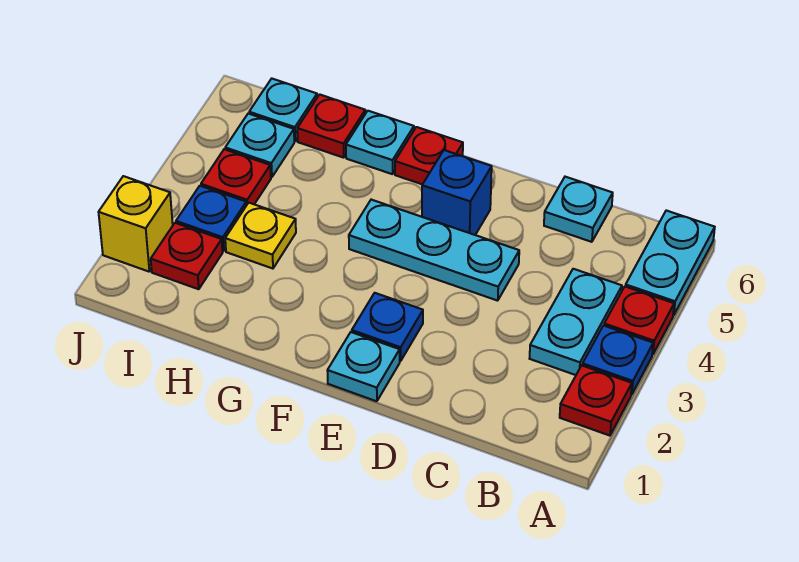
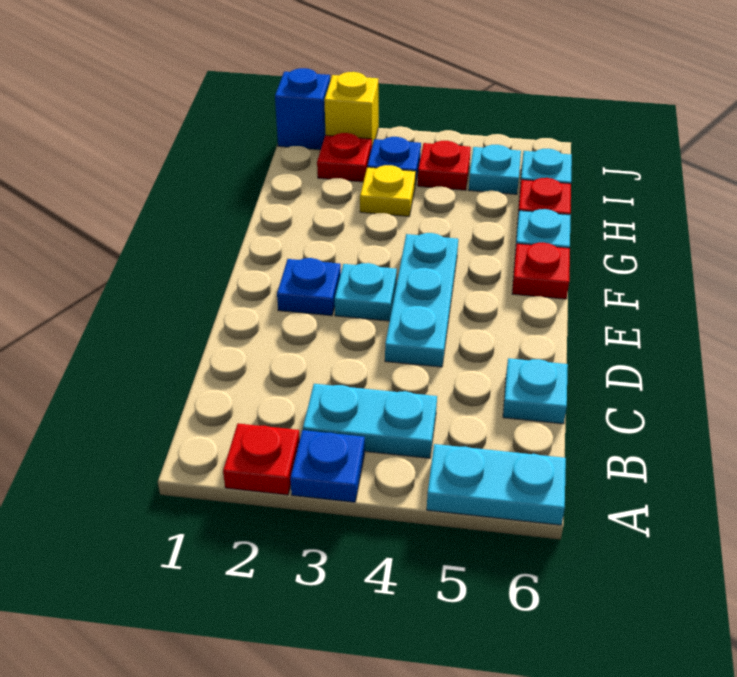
red plate A4 level 1 -> none
cyan plate E1 level 1 -> cyan plate E3 level 1
blue brick E5 level 1 -> blue brick J1 level 1

